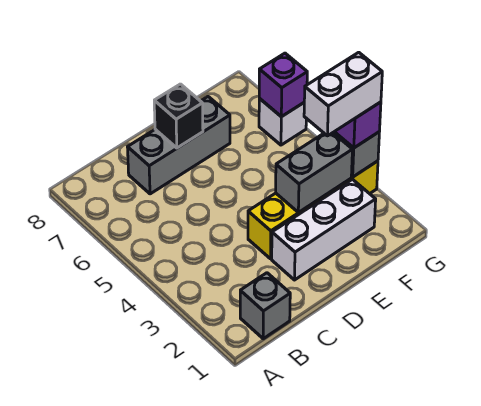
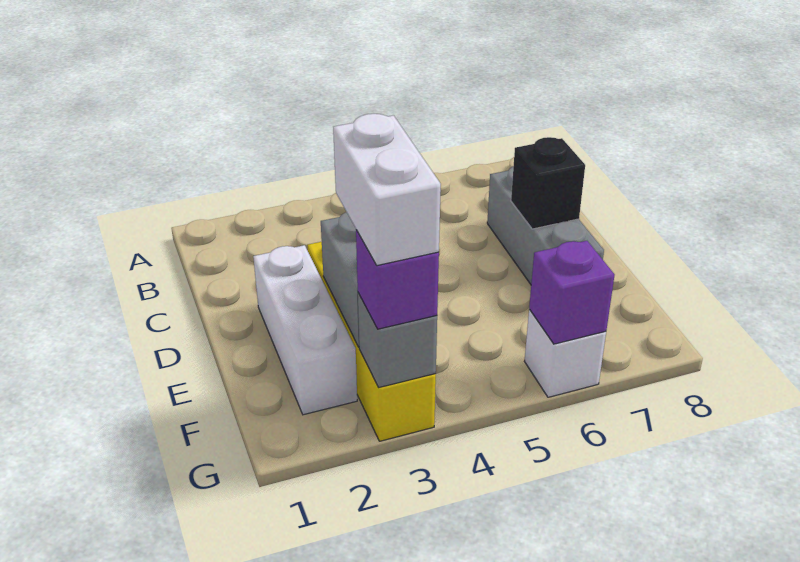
grey brick B1 level 1 -> none

